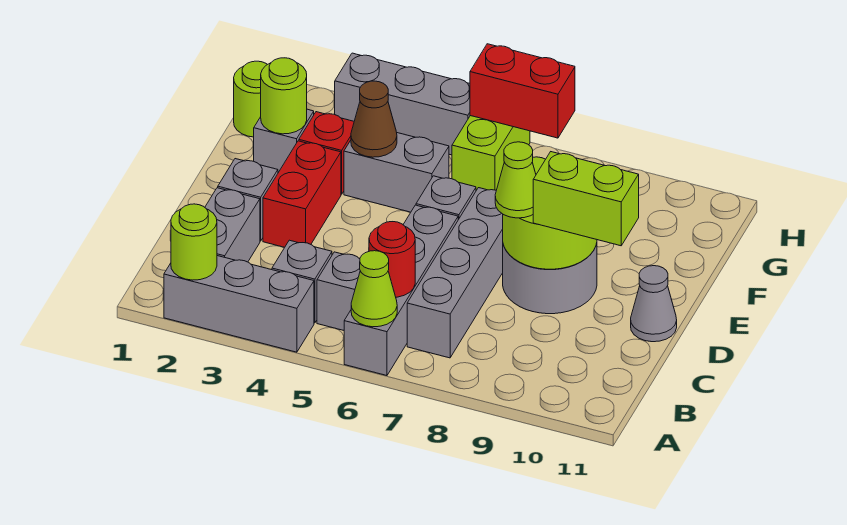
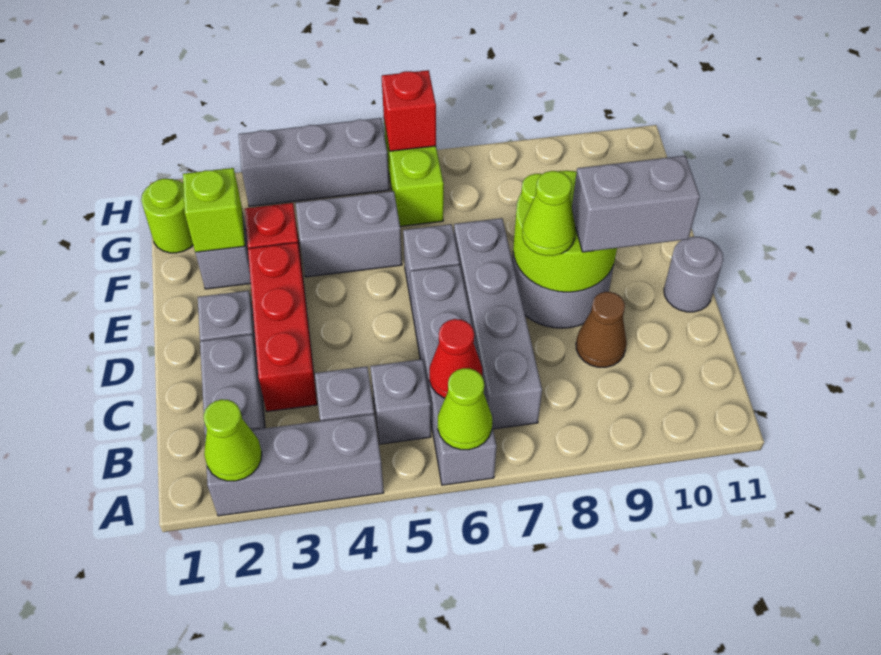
lime round brick A2 level 2 -> lime cone A2 level 2
red round brick B6 level 2 -> red cone B6 level 2
red brick D3:E3 level 1 -> red brick C3:E3 level 1
lime brick D9:D10 level 3 -> grey brick D9:D10 level 3
grey cone D11 level 1 -> grey round brick D11 level 1
lime round brick F2 level 2 -> lime brick F2 level 2
brown cone F4 level 2 -> brown cone C9 level 1
red brick H6:H7 level 2 -> red brick H6 level 2

